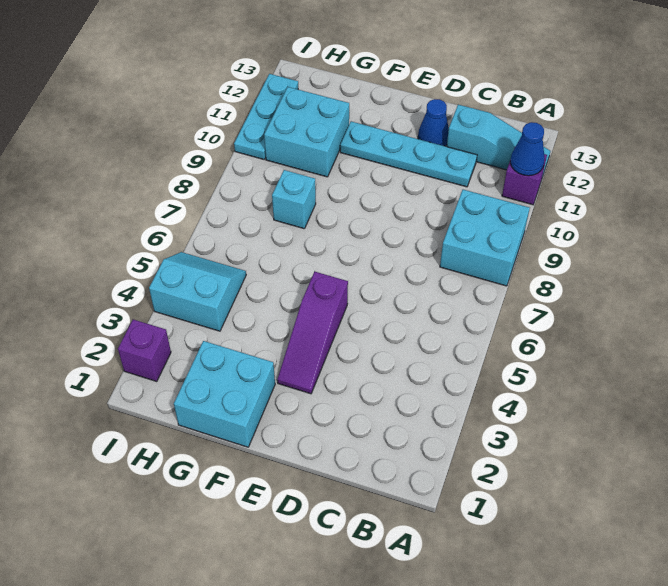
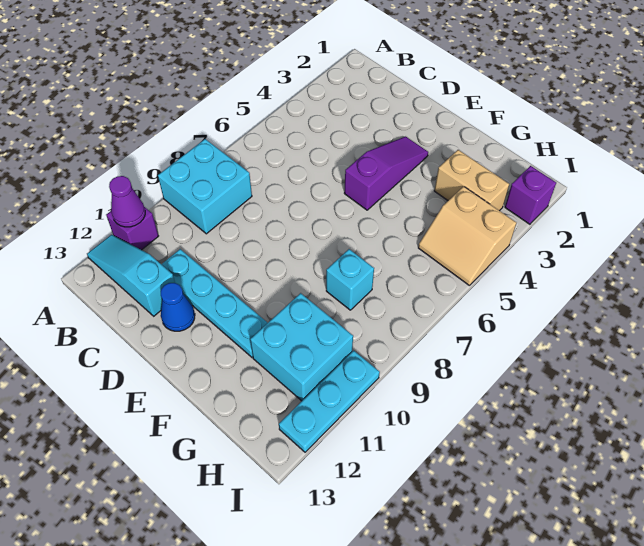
blue cone A11 level 2 -> purple cone A11 level 2
cyan brick F1:G2 level 1 -> none
none -> tan brick G3:H3 level 1
cyan slope H4:I5 level 1 top 4 -> tan slope H4:I5 level 1 top 4

